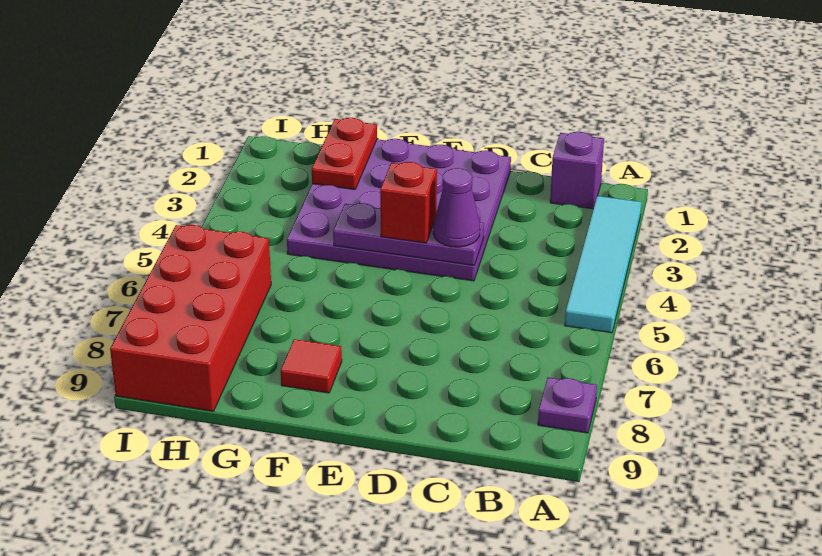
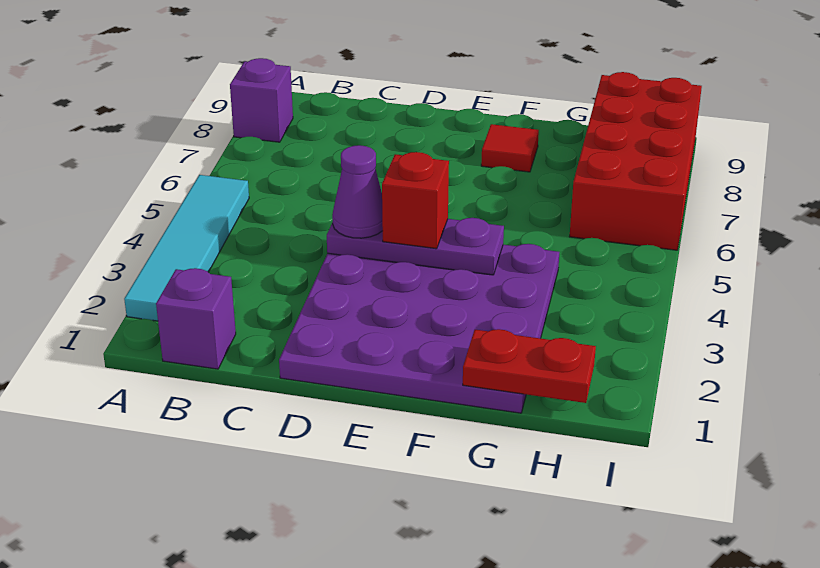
purple plate A8 level 1 -> purple brick A8 level 1
red plate G1:G2 level 2 -> red plate G1:H1 level 2

